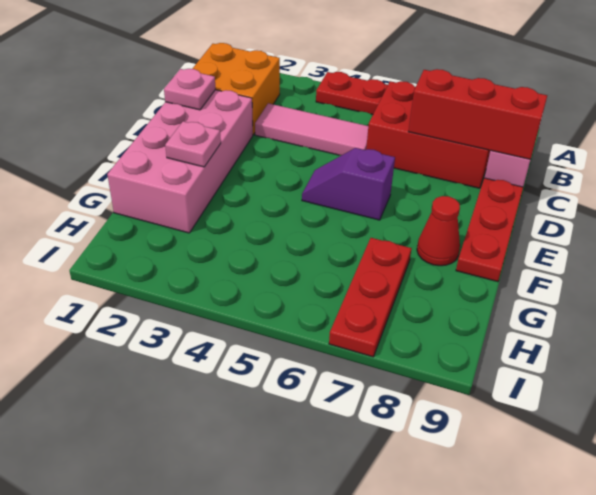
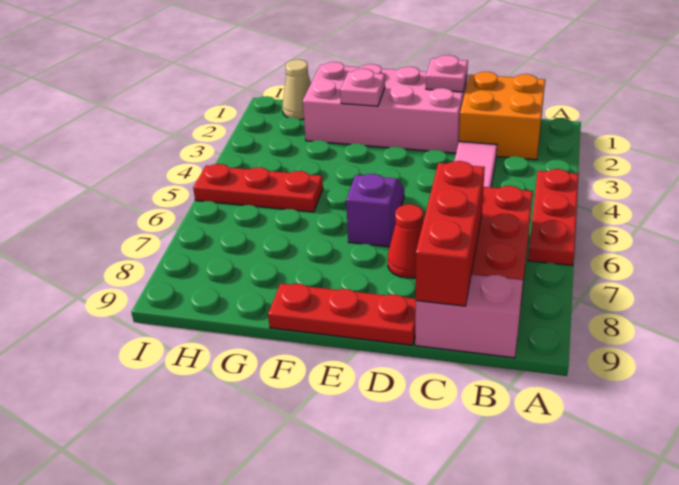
red cone F8 level 1 -> red cone D7 level 1
red plate G7:I7 level 1 -> red plate G5:I5 level 1
none -> tan cone H1 level 1

